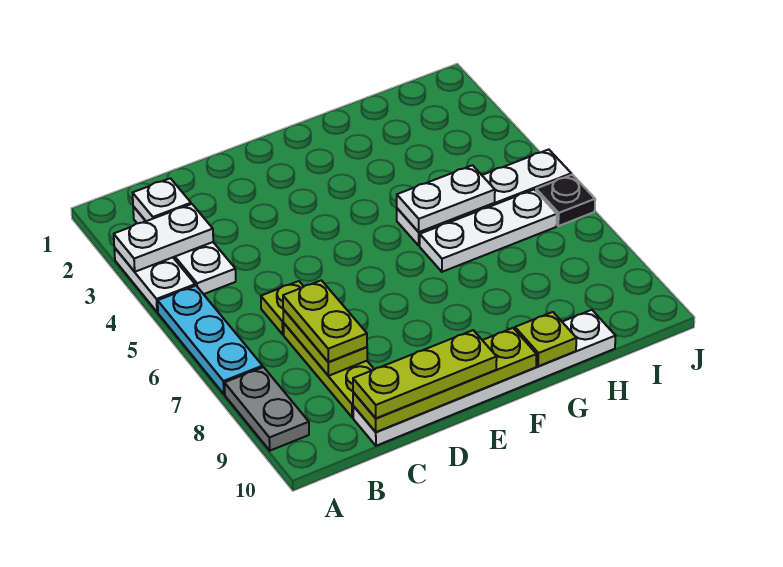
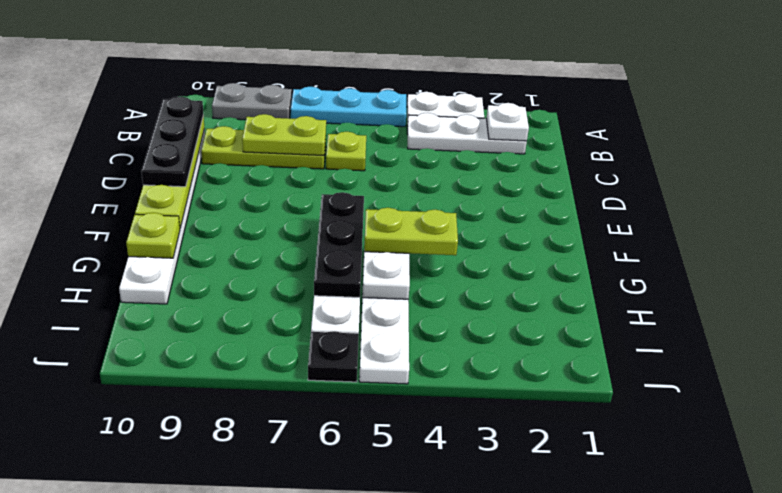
white plate A3:B3 level 2 -> none
lime plate C7:C8 level 3 -> lime plate G4:G5 level 3
lime plate C10:E10 level 3 -> black plate C10:E10 level 3
none -> black plate F6:H6 level 2

